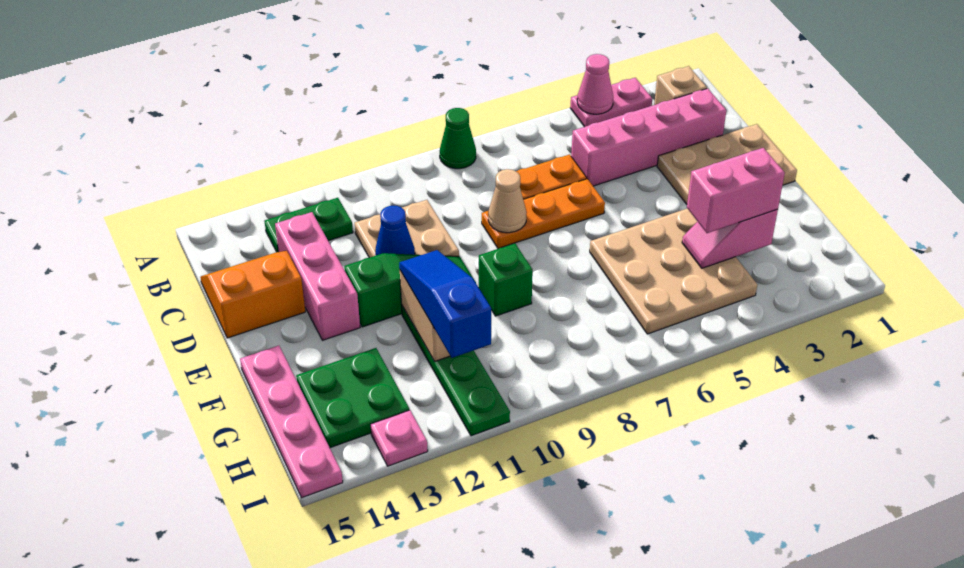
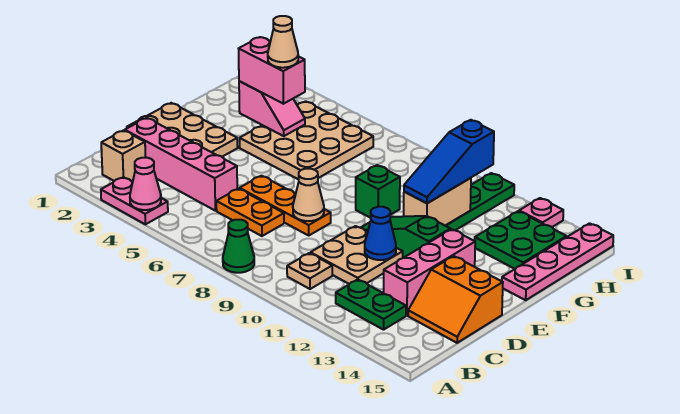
none -> tan plate B10 level 1
none -> tan cone G4 level 4

